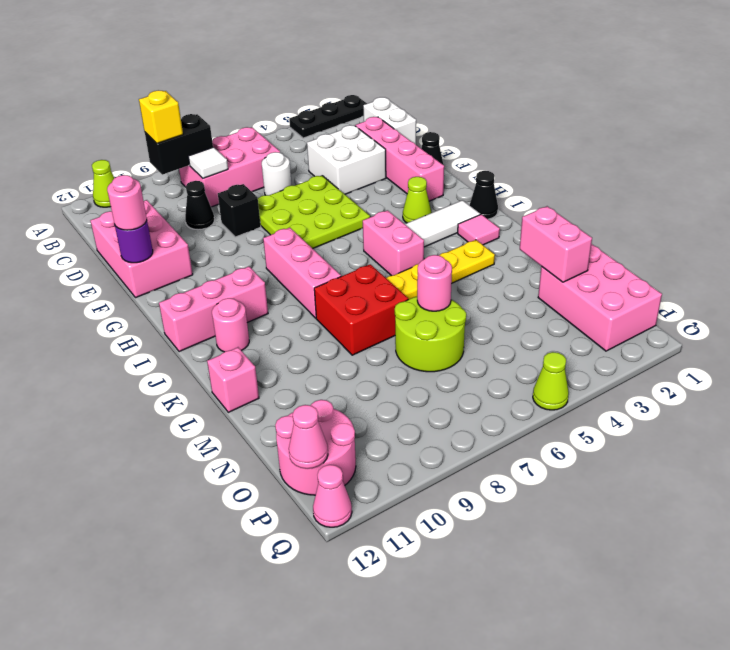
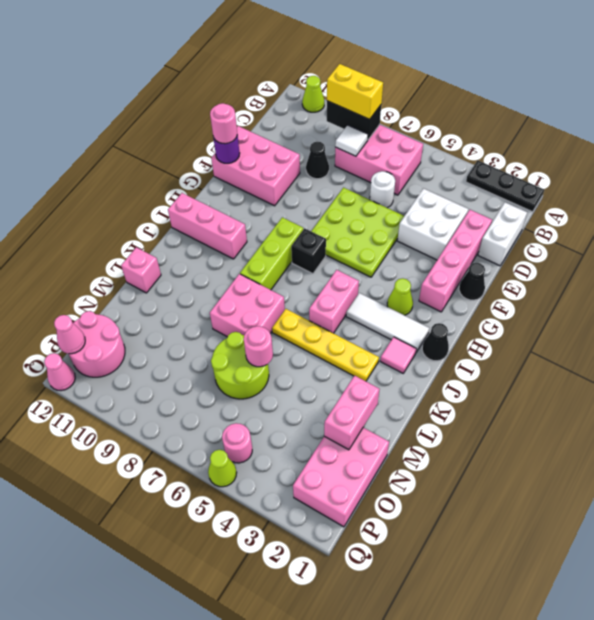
yellow brick B9 level 3 -> yellow brick B8:B9 level 3
pink brick D11:F12 level 1 -> pink brick E10:F12 level 1
black brick E8 level 1 -> black brick H7 level 1
pink brick H8:J8 level 1 -> lime brick H8:J8 level 1
pink round brick J11 level 1 -> pink round brick P5 level 1
red brick K7:L8 level 1 -> pink brick K7:L8 level 1

